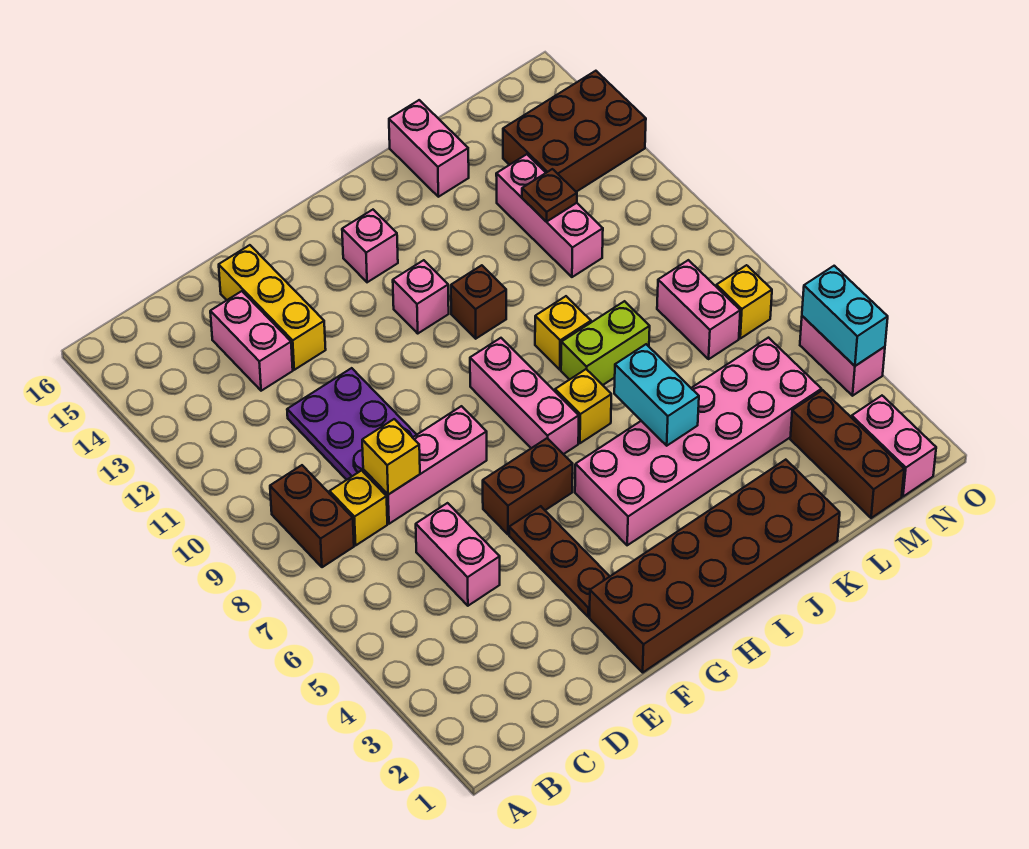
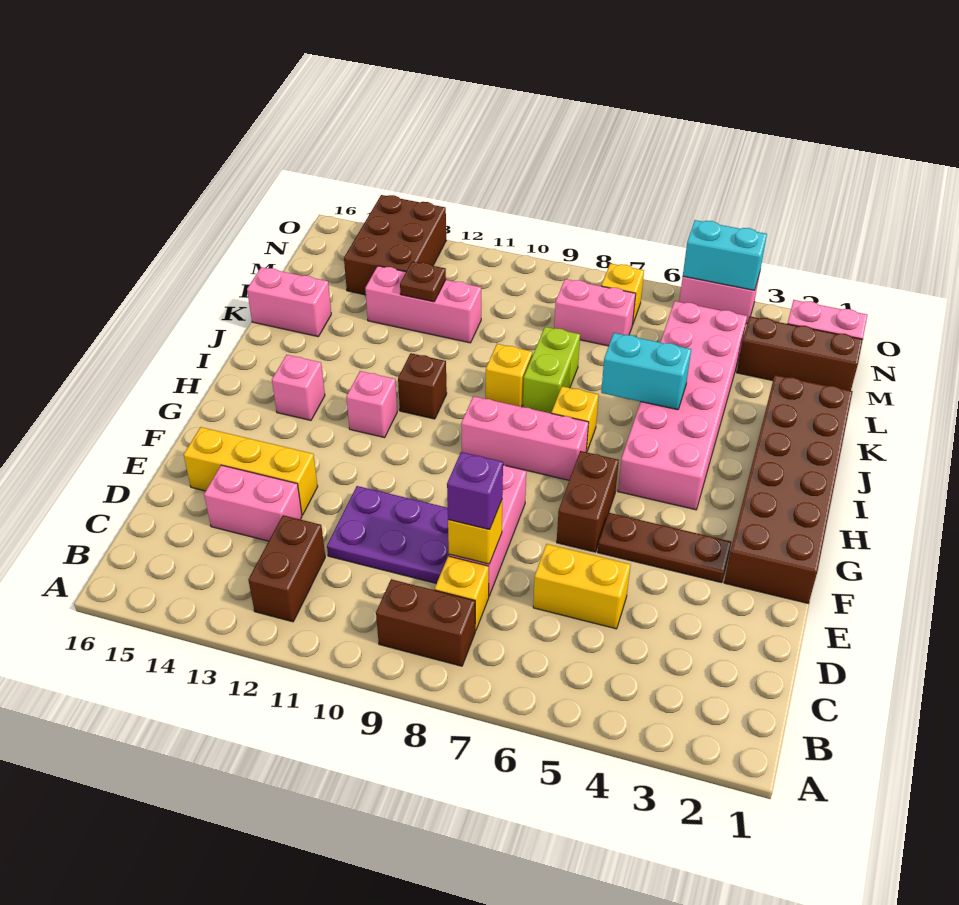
none -> brown brick B12:C12 level 1
pink brick D5:D6 level 1 -> yellow brick D5:D6 level 1
none -> purple brick D8 level 3

